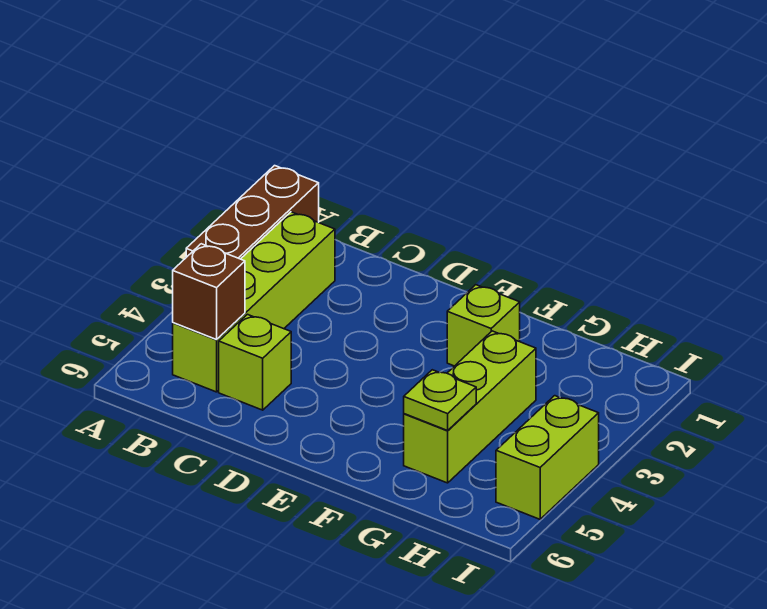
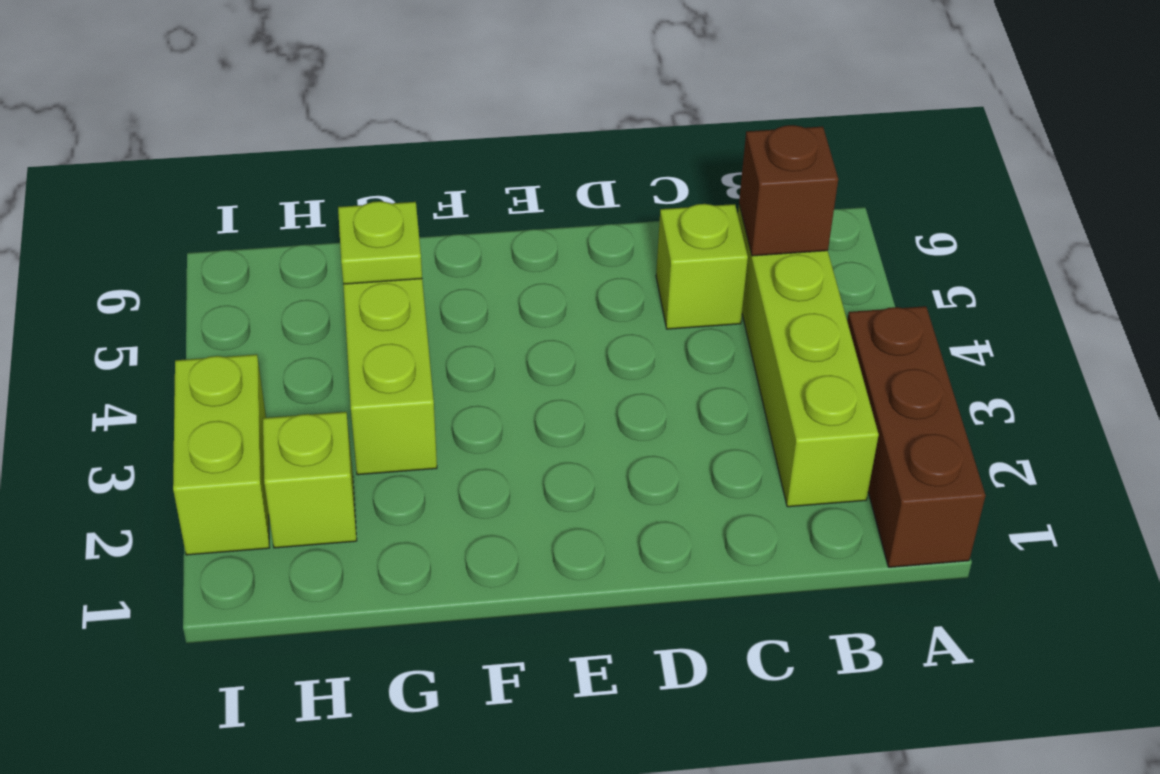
lime brick F2 level 1 -> lime brick H2 level 1
lime brick I4:I5 level 1 -> lime brick I2:I3 level 1

